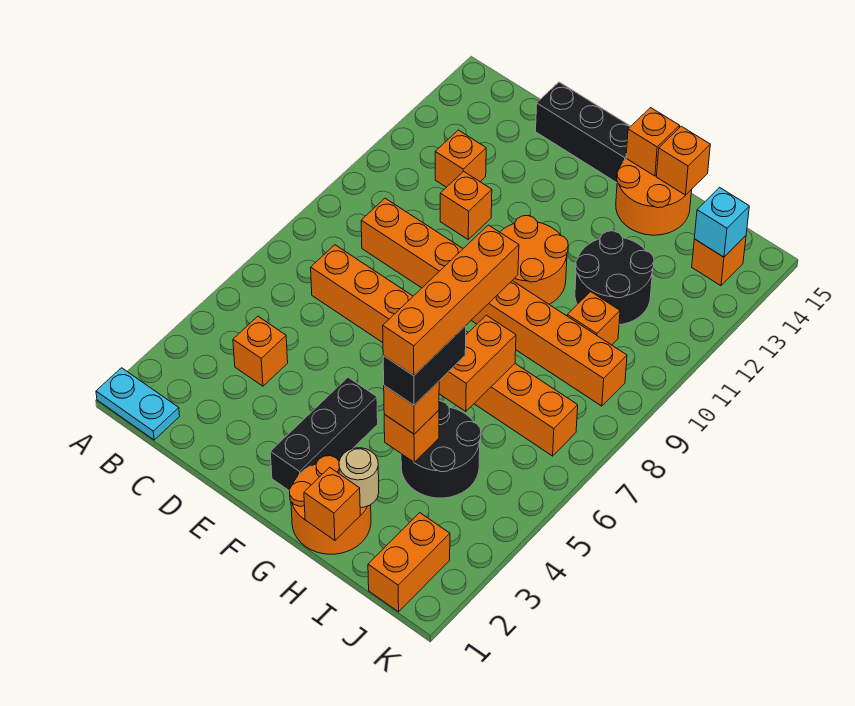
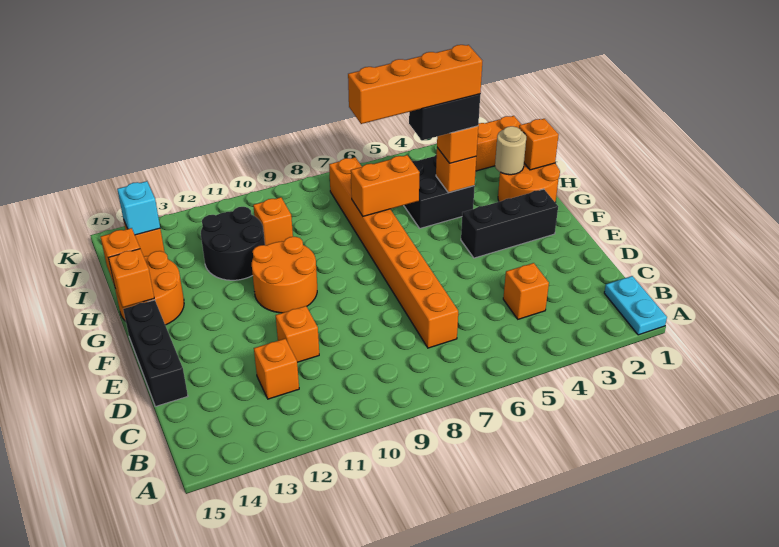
orange brick C9:J9 level 1 -> none
black round brick H4:I5 level 1 -> black brick H4:I5 level 1

